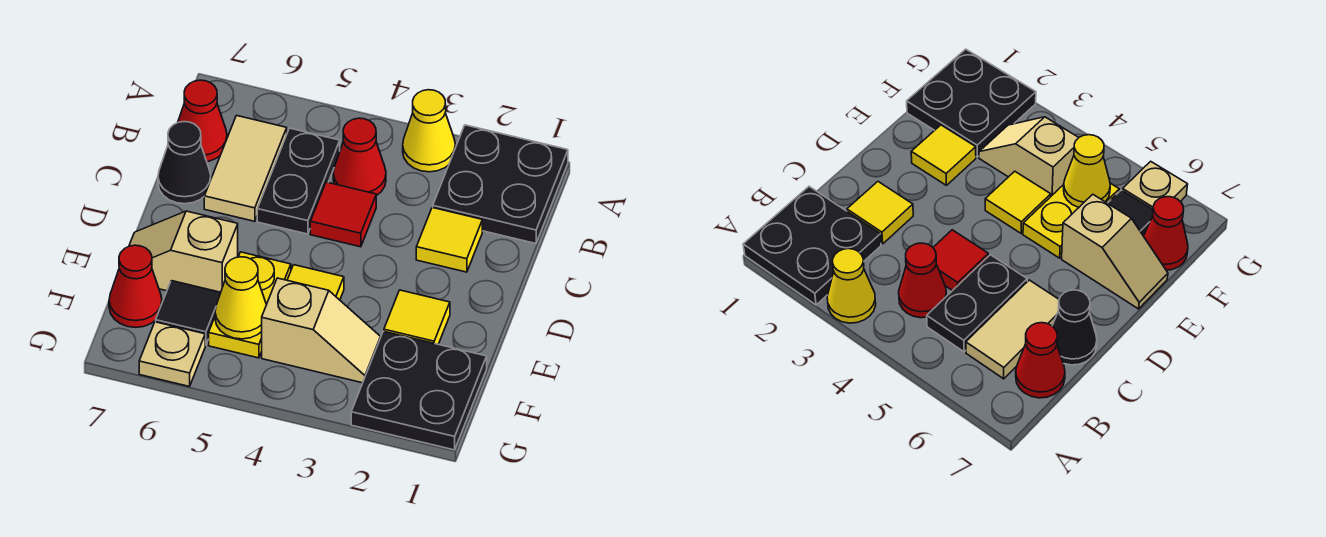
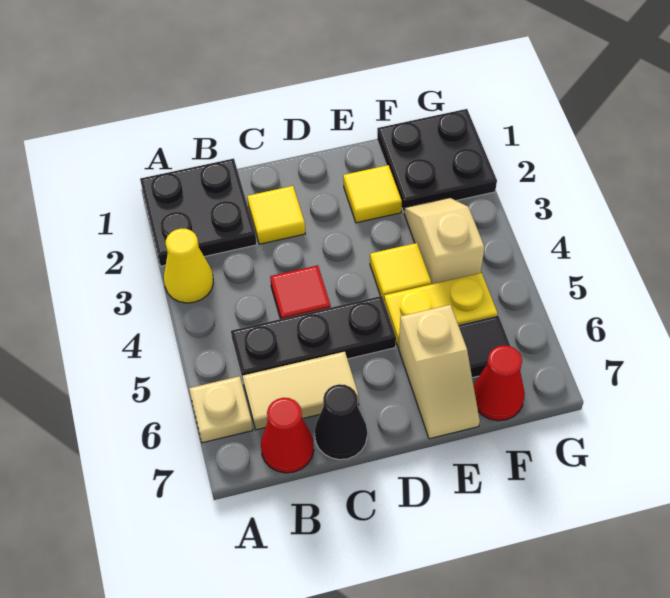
red cone B4 level 1 -> none
black plate B5:C5 level 1 -> black plate B5:D5 level 1
yellow cone F5 level 2 -> none
tan plate G6 level 1 -> tan plate A6 level 1

